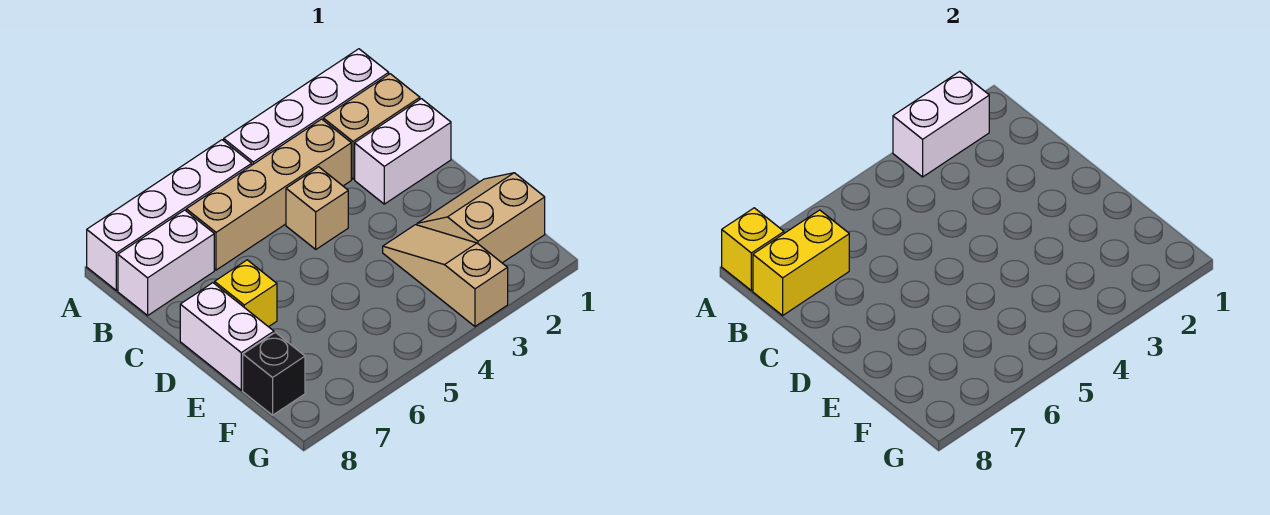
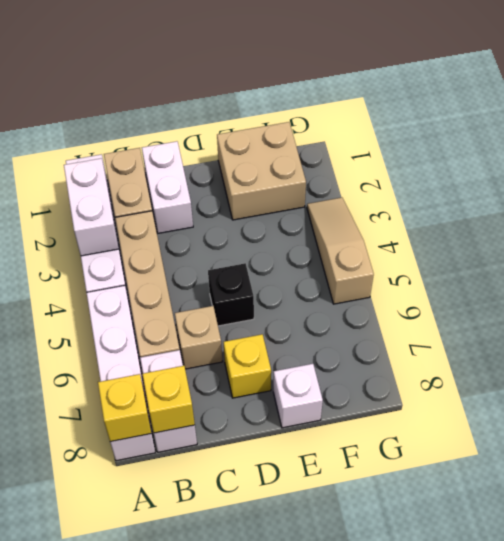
yellow brick B7:B8 level 2 -> yellow brick B8 level 2
tan brick C4 level 1 -> tan brick C6 level 1
white brick D8:E8 level 1 -> white brick E8 level 1
tan slope E1:F2 level 1 top F -> tan brick E1:F2 level 1
tan slope E3:G3 level 1 top G -> tan slope G3:G5 level 1 top 5
black brick F8 level 1 -> black brick D5 level 1

